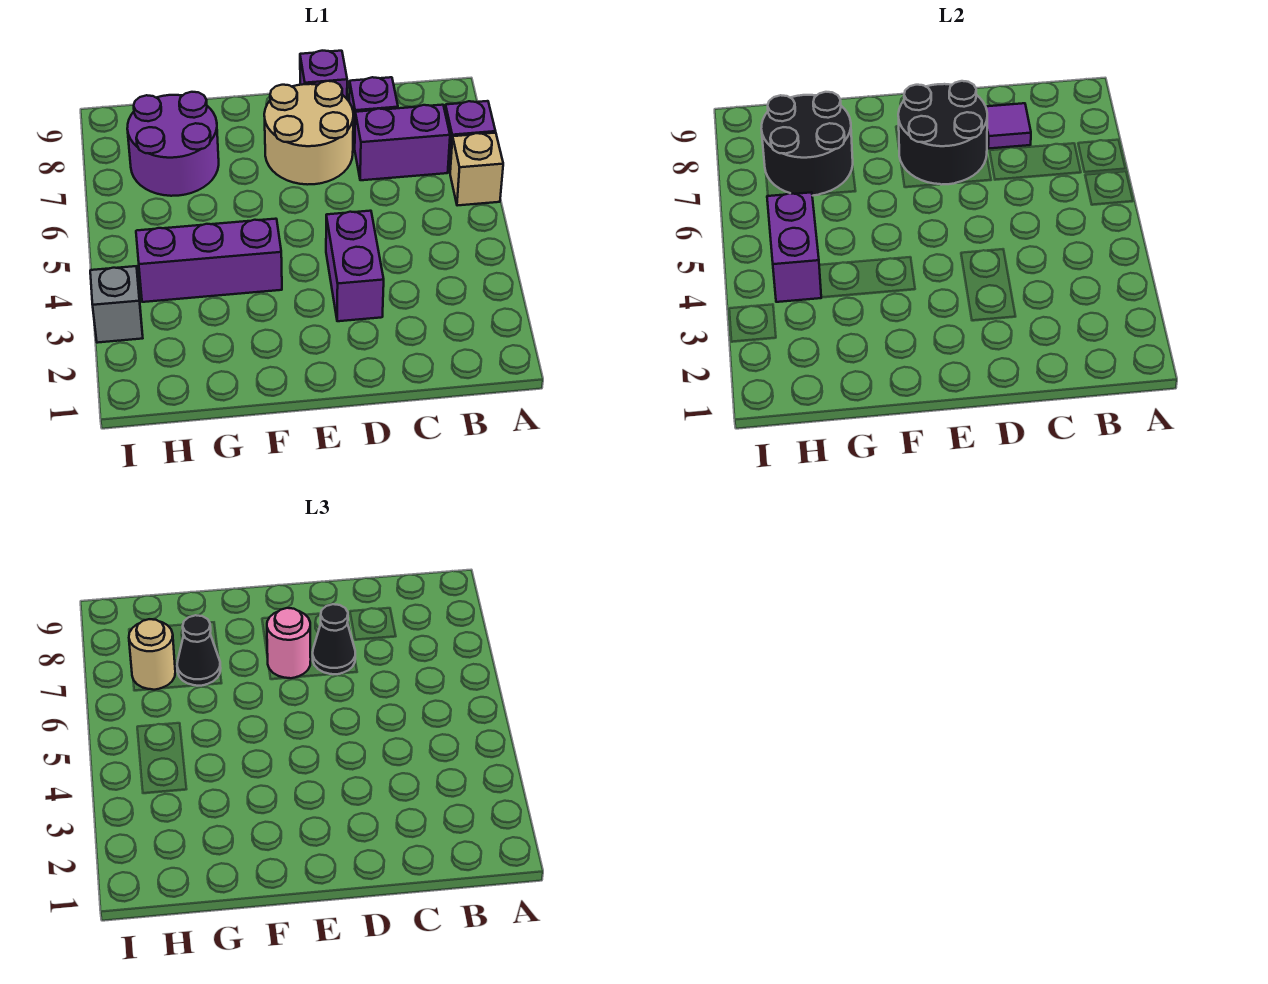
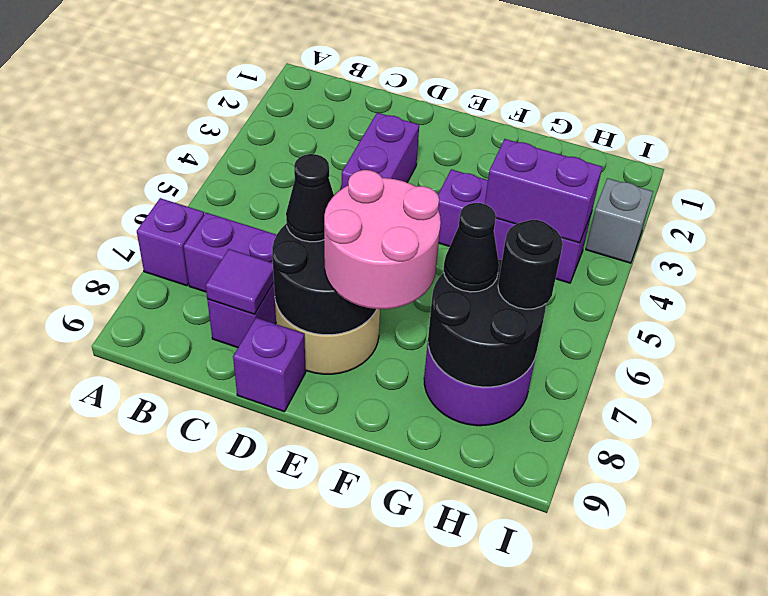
tan brick A6 level 1 -> none
pink round brick E7 level 3 -> pink round brick E7:F8 level 3
purple brick H4:H5 level 2 -> purple brick G4:H4 level 2
tan round brick H7 level 3 -> black round brick H7 level 3

